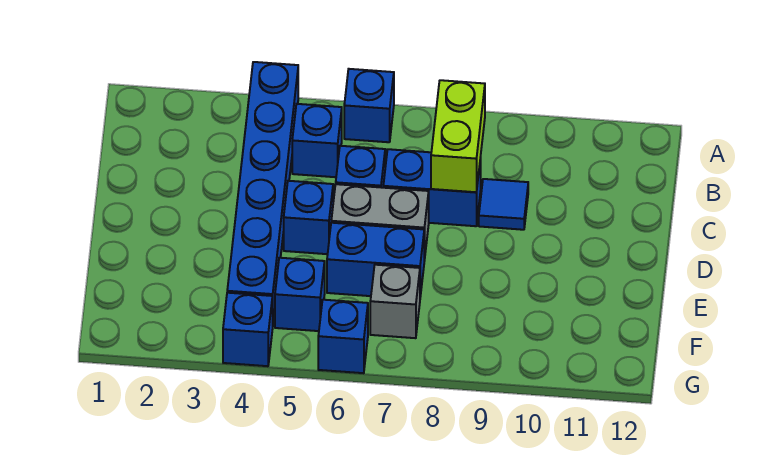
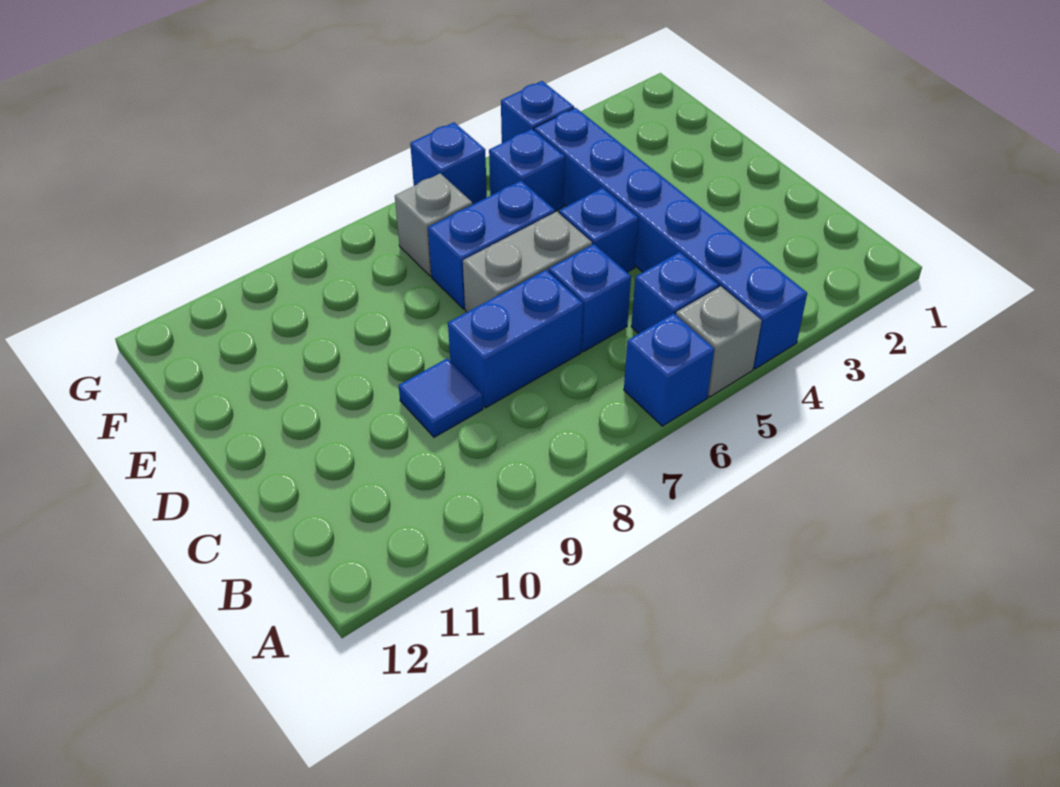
none -> grey brick A5 level 1
lime brick B8:C8 level 2 -> none

